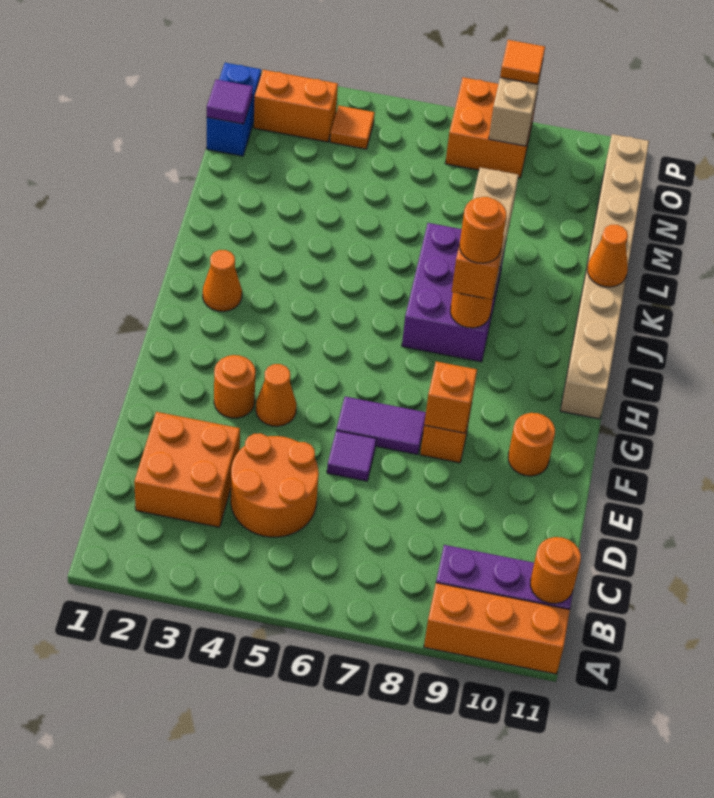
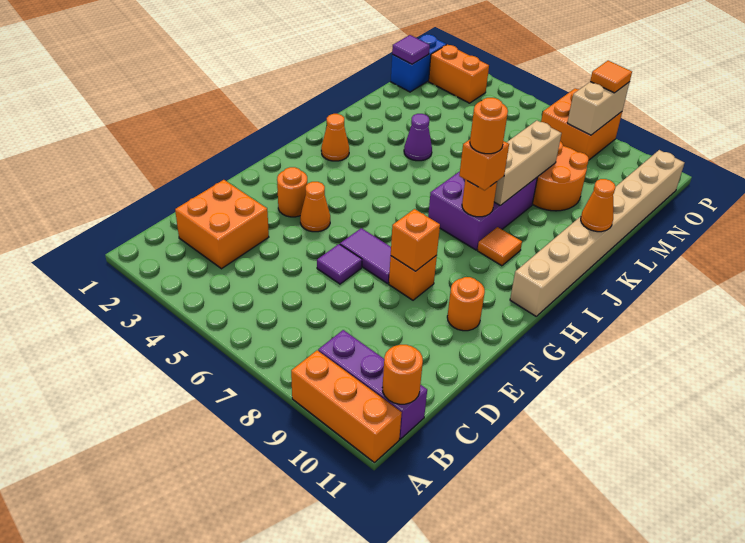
orange round brick C4:D5 level 1 -> orange round brick L8:M9 level 1
none -> purple cone K4 level 1
orange tile O4 level 1 -> orange tile I9 level 1

